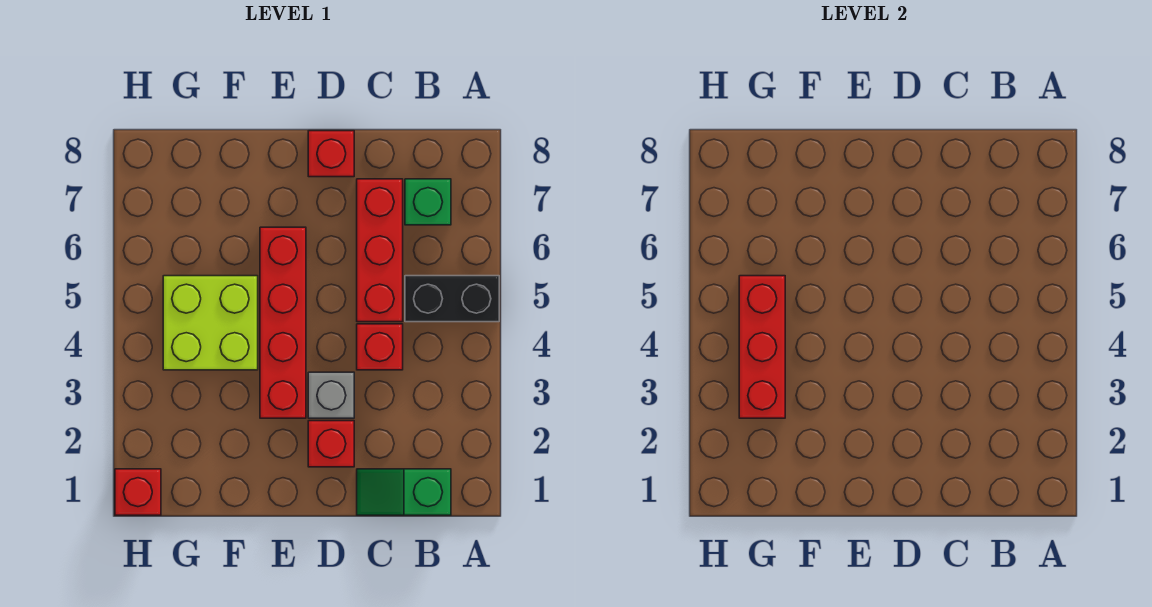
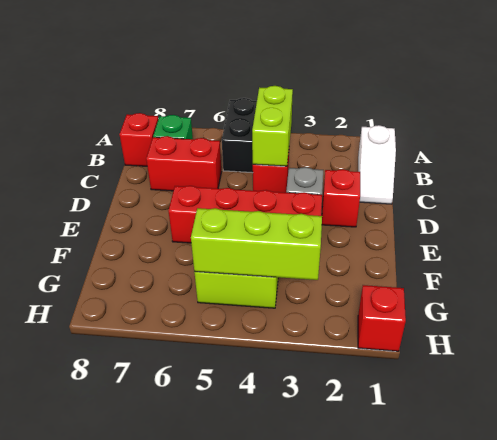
green slope B1:C1 level 1 top B -> white slope B1:C1 level 1 top B
none -> lime brick B4:C4 level 2
red brick C5:C7 level 1 -> red brick C6:C7 level 1
red brick D8 level 1 -> red brick B8 level 1
red brick G3:G5 level 2 -> lime brick G3:G5 level 2

